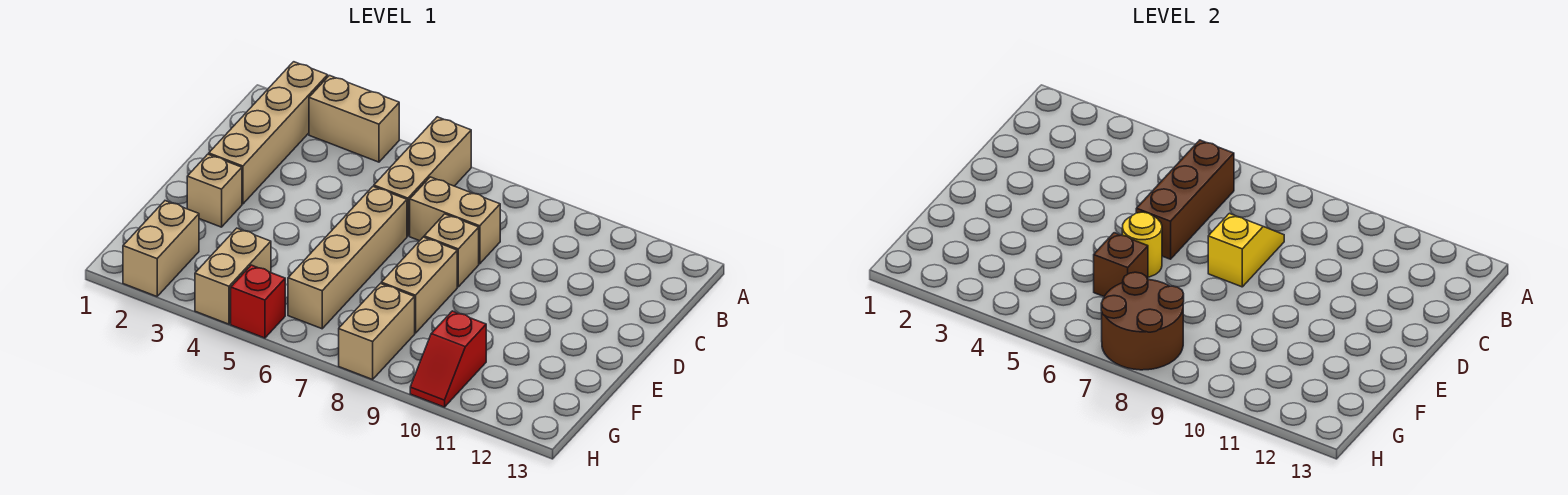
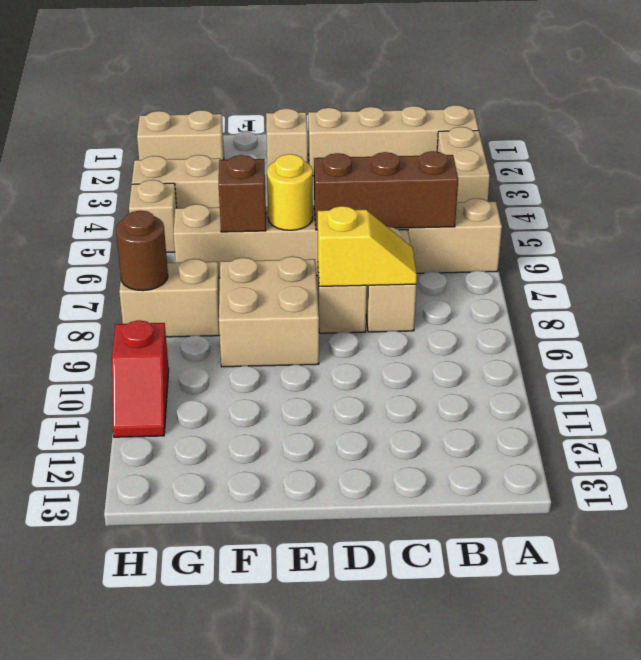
tan brick E8:F8 level 1 -> tan brick E8:F9 level 1
brown round brick G7:H8 level 2 -> brown round brick H8 level 2
red slope G10:H10 level 1 top G -> red slope H10:H11 level 1 top 10
red brick H5 level 1 -> tan brick H5 level 1

